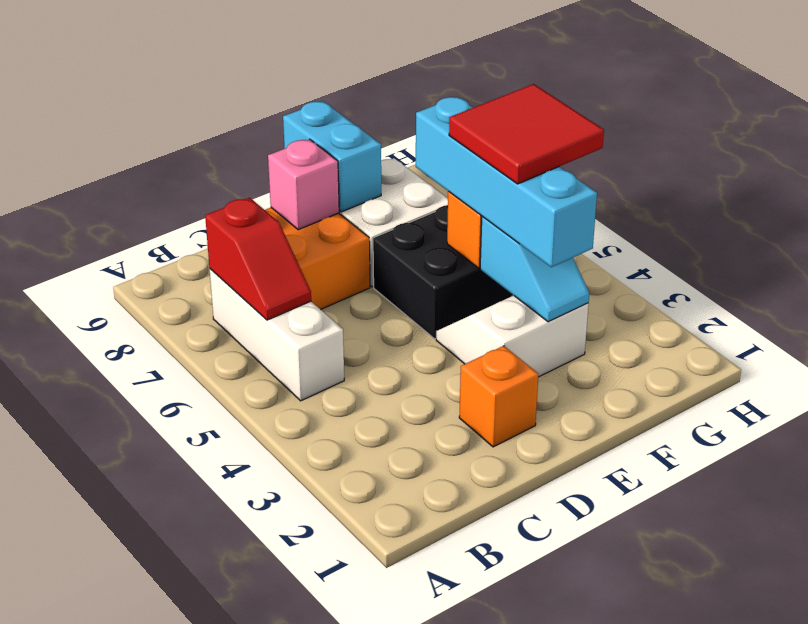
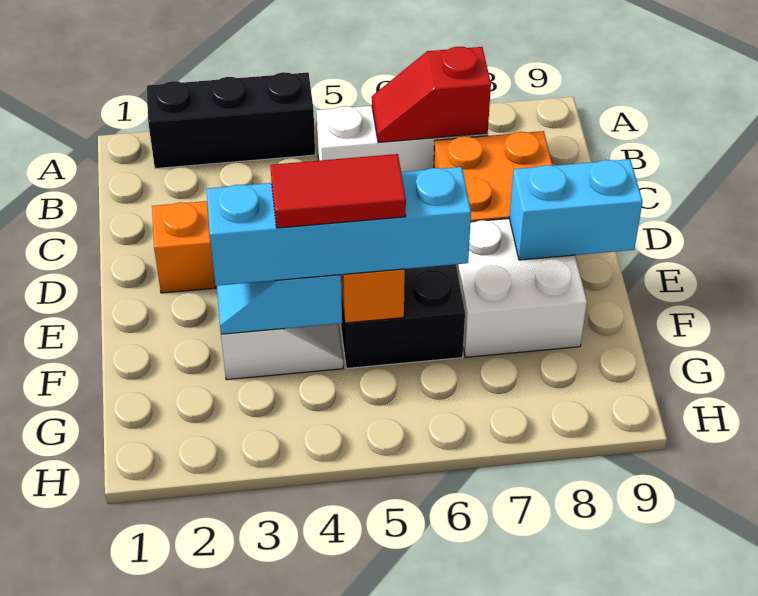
none -> black brick A2:A4 level 1
pink brick D8 level 2 -> none
red tile F4:G5 level 4 -> red tile F4:F5 level 4

